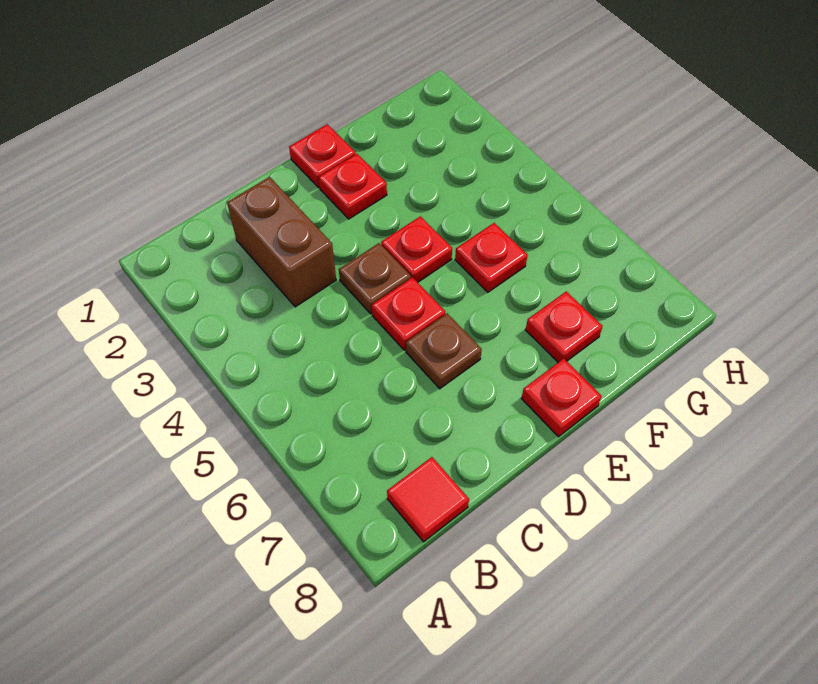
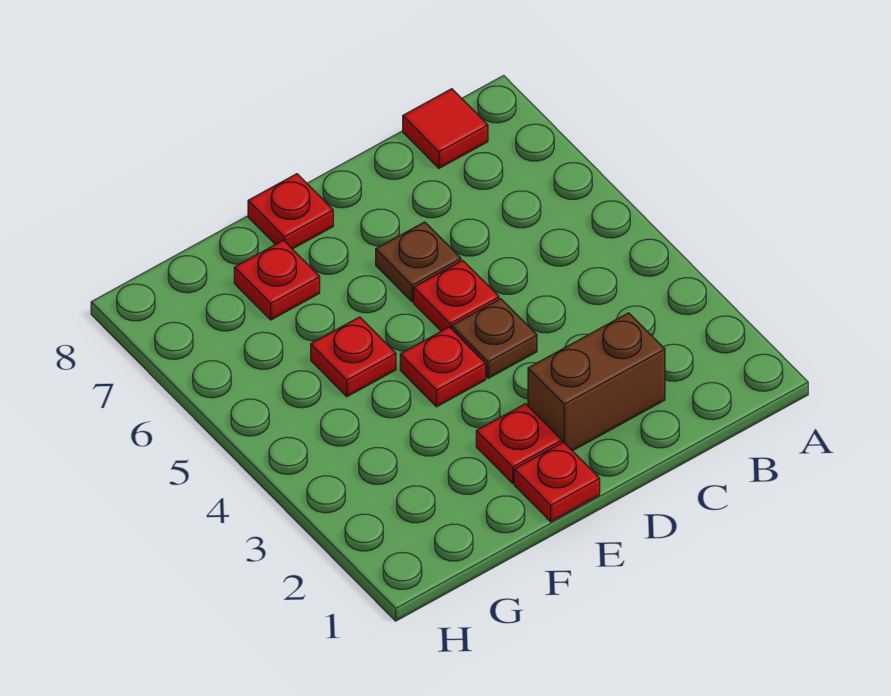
brown brick C2:C3 level 1 -> brown brick C2:D2 level 1

